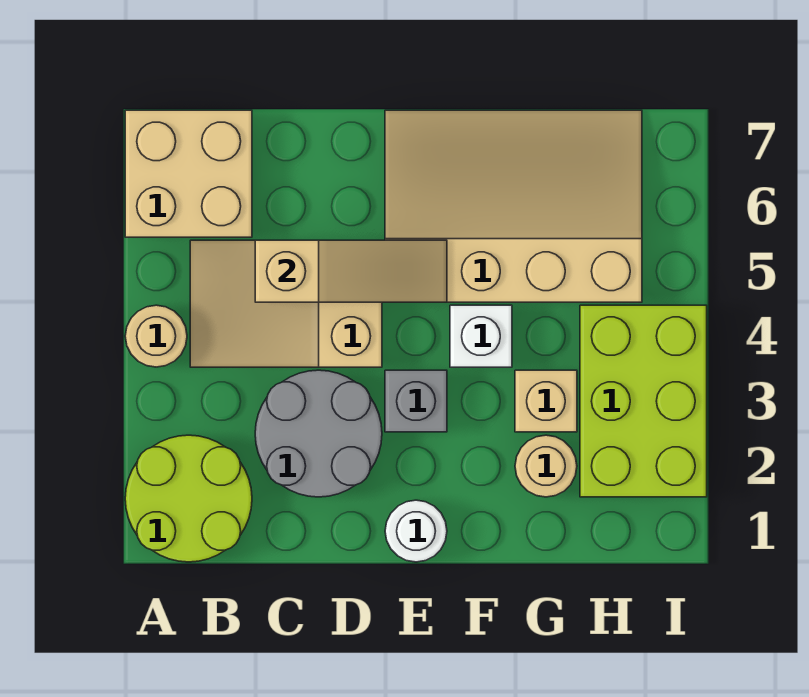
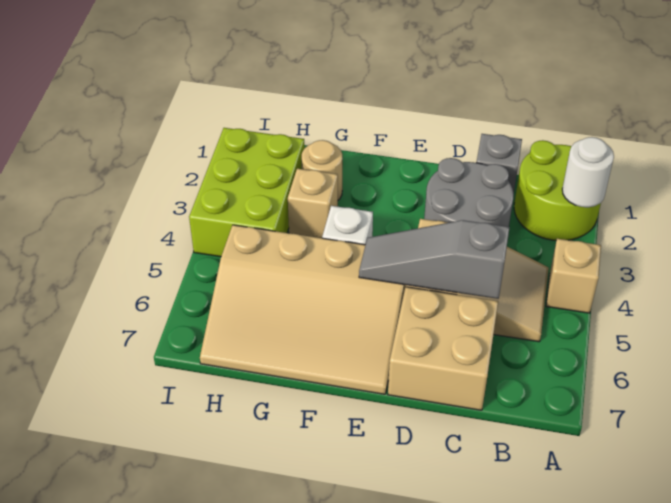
tan round brick A4 level 1 -> tan brick A4 level 1
tan brick A6:B7 level 1 -> tan brick C6:D7 level 1
tan slope C5:E5 level 2 top C -> grey slope C5:E5 level 2 top C
white round brick E1 level 1 -> white round brick A2 level 2
grey brick E3 level 1 -> grey brick C1 level 1

